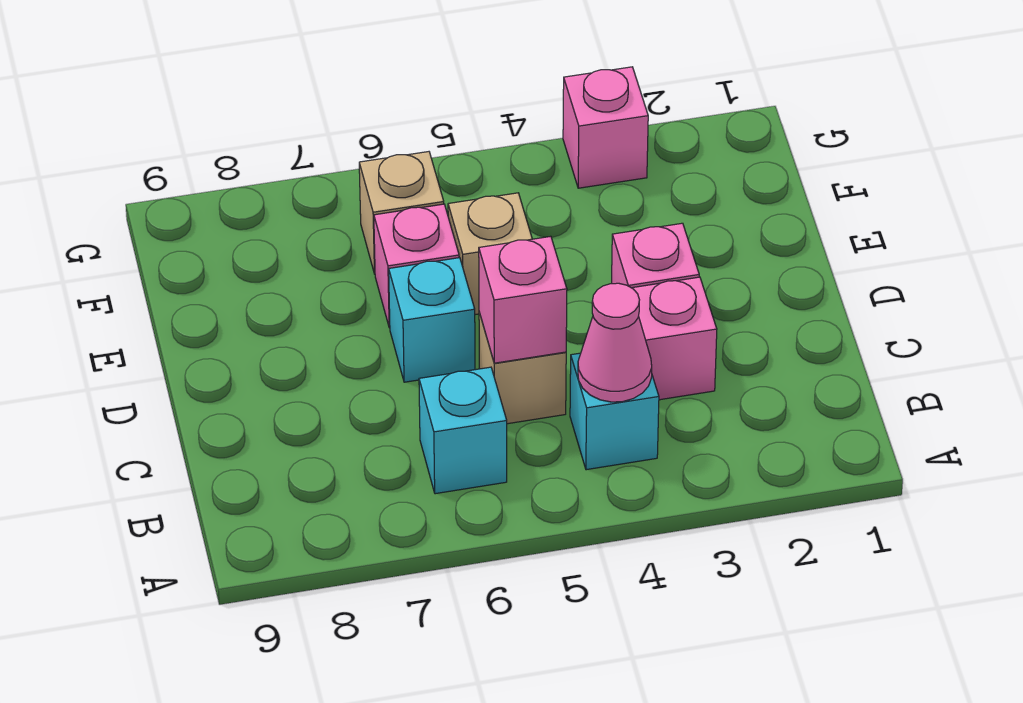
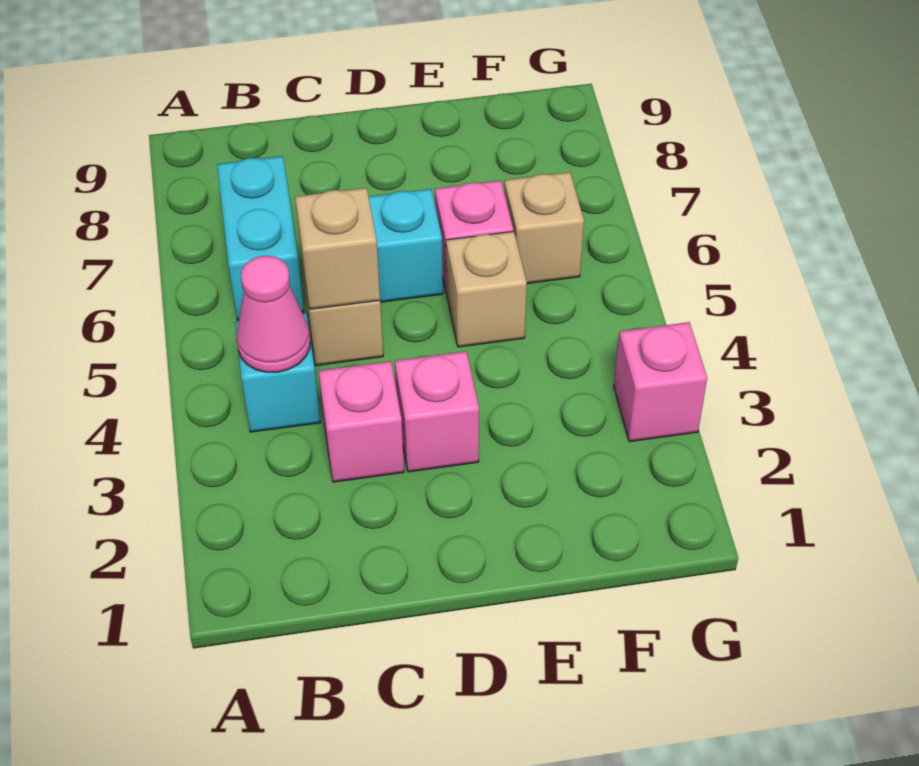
cyan brick B6 level 1 -> cyan brick B6:B7 level 1
pink brick C5 level 2 -> tan brick C5 level 2

